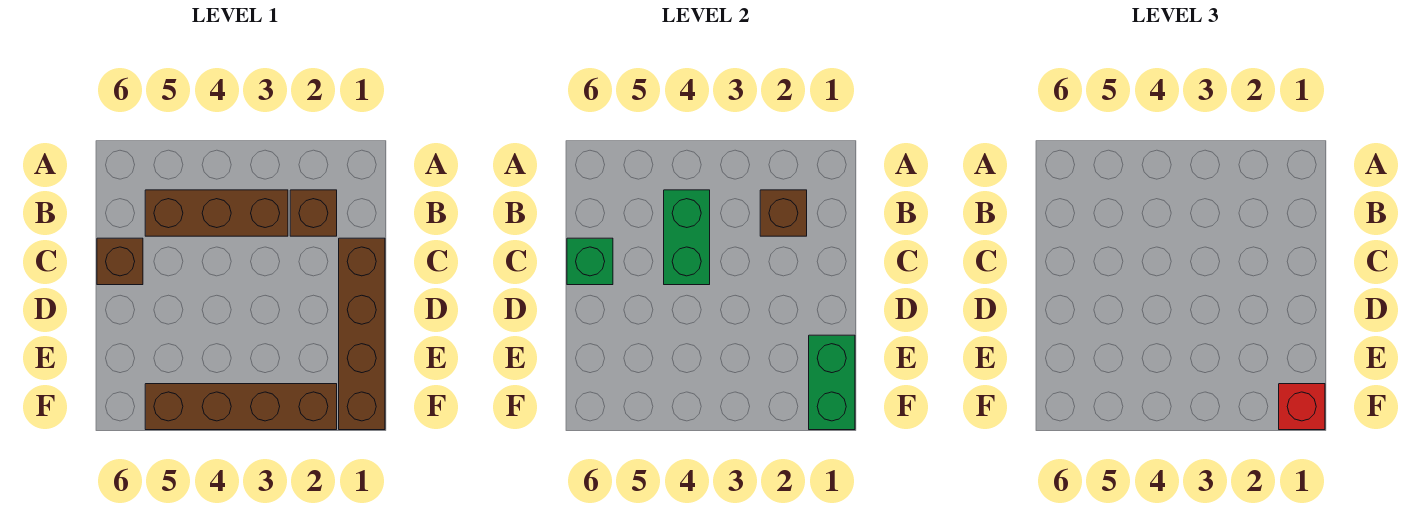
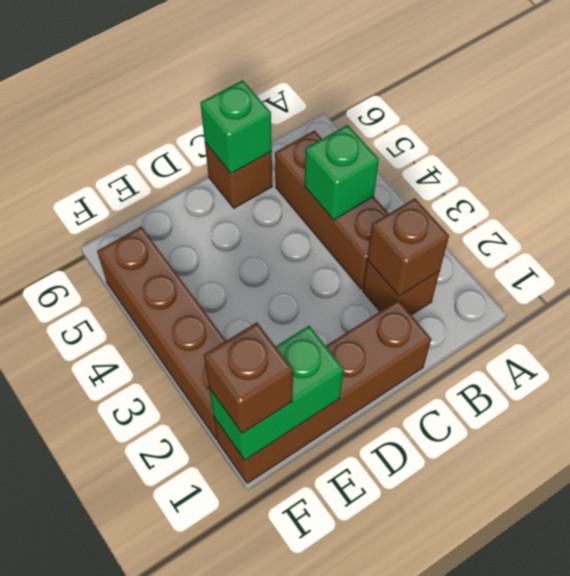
green brick B4:C4 level 2 -> green brick B4 level 2
red brick F1 level 3 -> brown brick F1 level 3

